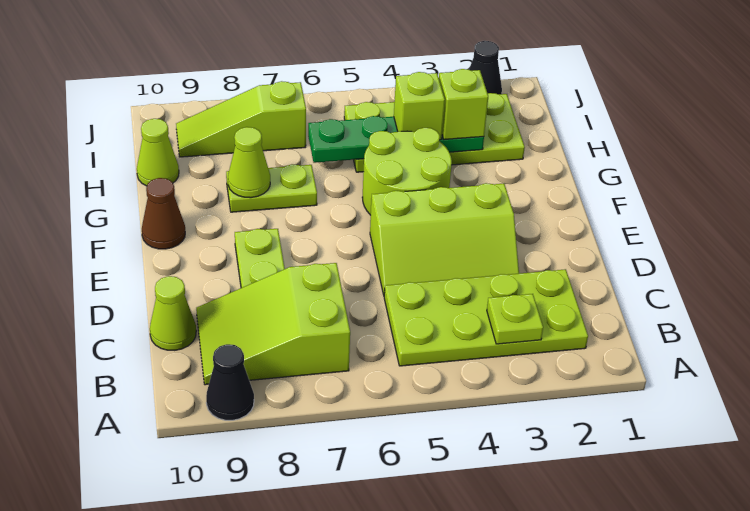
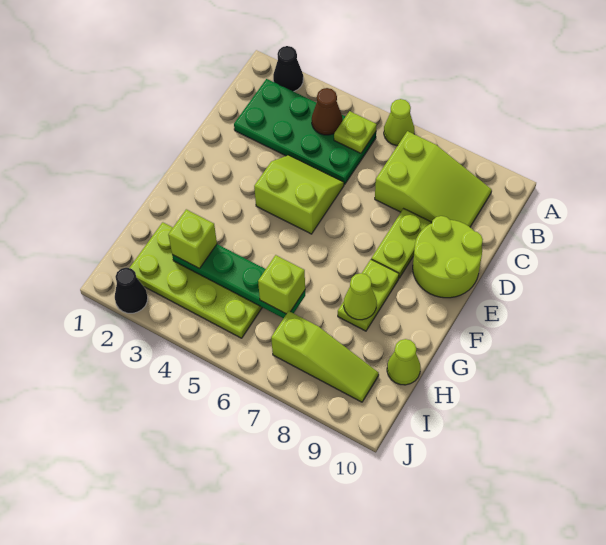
black cone A9 level 1 -> black cone A2 level 1
lime plate B2:C5 level 1 -> green plate B2:C5 level 1
lime plate B3 level 2 -> lime plate B5 level 2
lime cone C10 level 1 -> lime cone A6 level 1
lime slope D3:E5 level 1 top E -> lime slope D4:E5 level 1 top E
lime round brick F4:G5 level 1 -> lime round brick D9:E10 level 1
brown cone F10 level 1 -> brown cone B4 level 2
lime plate G7:G8 level 1 -> lime plate F8:G8 level 1
lime brick H4 level 3 -> lime brick H6 level 3

